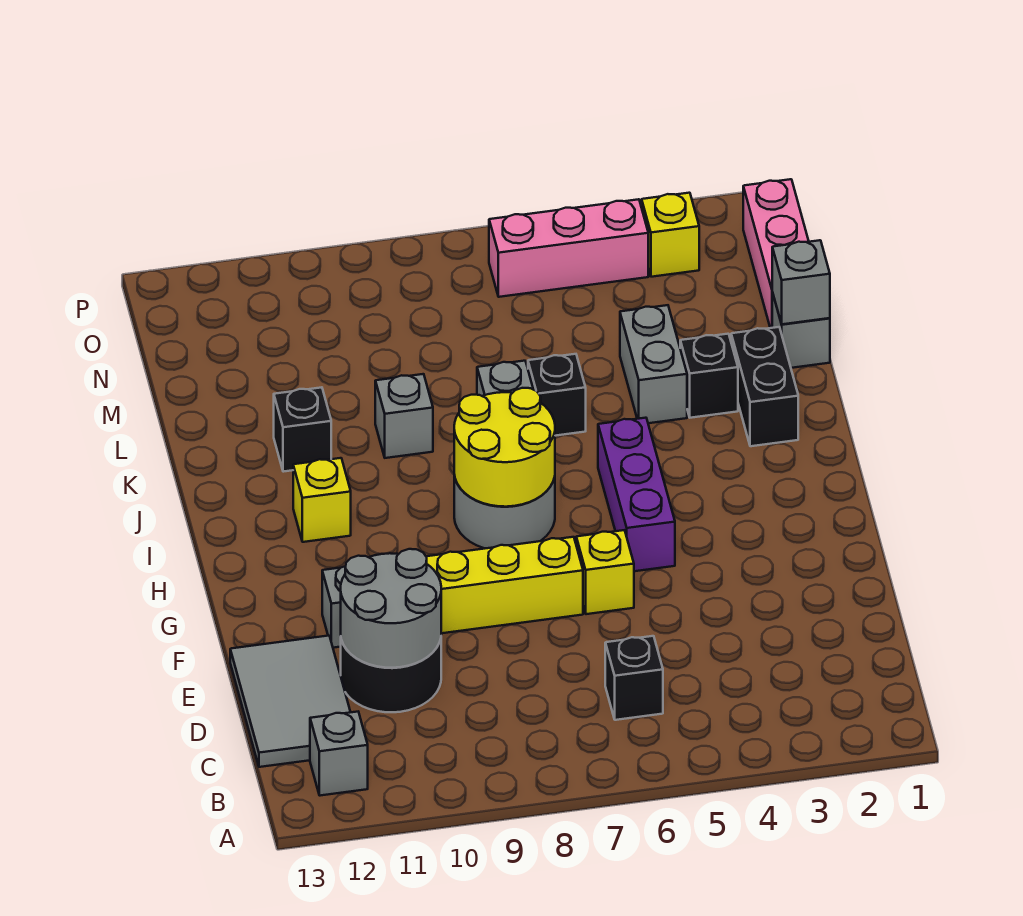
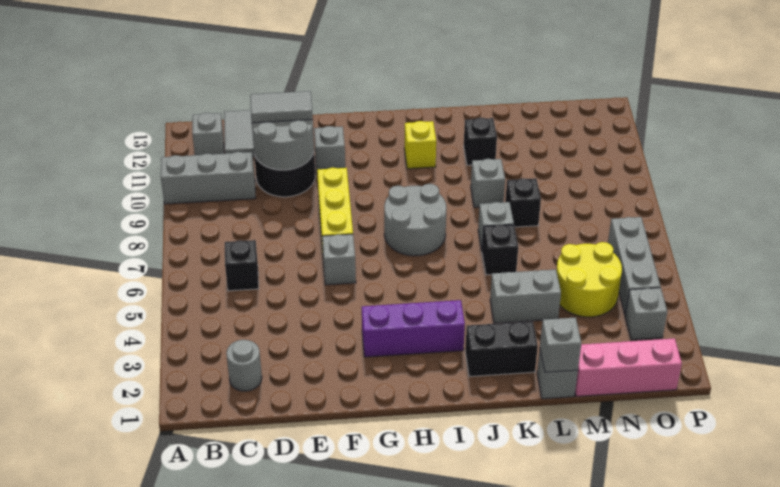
none -> grey brick A10:C10 level 1
none -> grey round brick C2 level 1
none -> grey tile D11:E11 level 3
yellow brick F6 level 1 -> grey brick F6 level 1
purple brick G5:I5 level 1 -> purple brick G3:I3 level 1
yellow round brick H7:I8 level 2 -> yellow round brick M4:N5 level 1
black brick K3 level 1 -> black brick L8 level 1
yellow brick O3 level 1 -> grey brick O3 level 1
pink brick O4:O6 level 1 -> grey brick O4:O6 level 1

